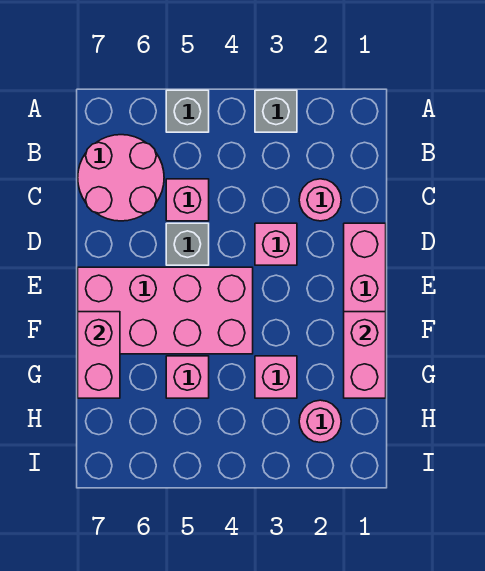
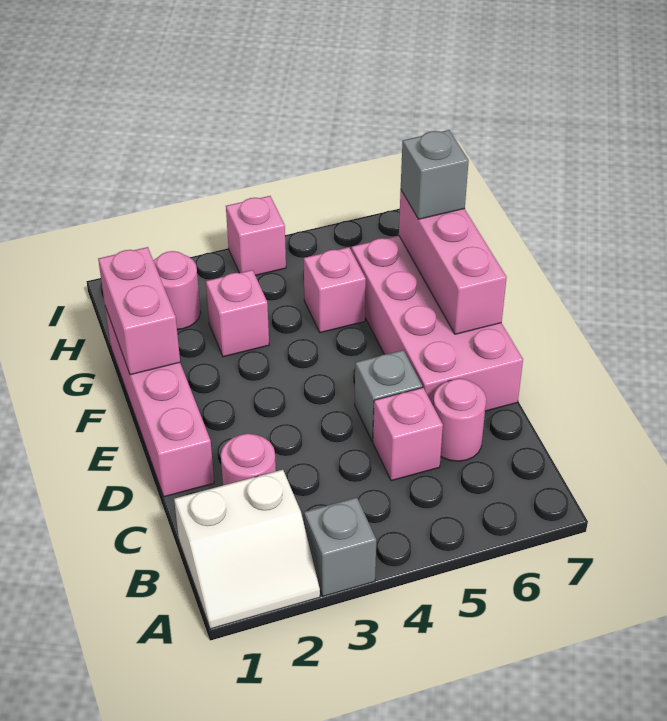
none -> white slope A1:B2 level 1 top B
grey brick A5 level 1 -> grey brick G7 level 3
pink round brick B6:C7 level 1 -> pink round brick C6 level 1
pink brick D3 level 1 -> pink brick I4 level 1
pink brick E4:F7 level 1 -> pink brick D6:G7 level 1
pink brick F7:G7 level 2 -> pink brick E7:G7 level 2

